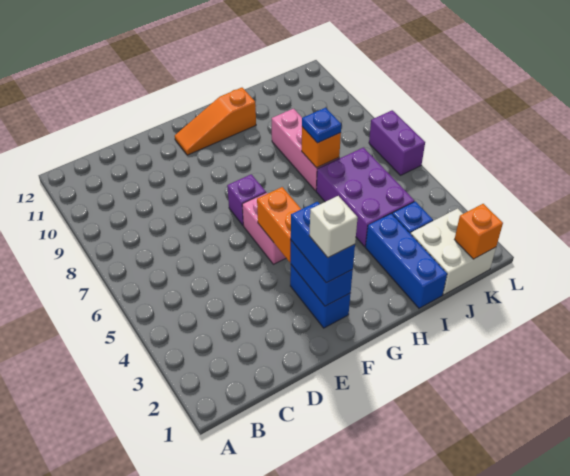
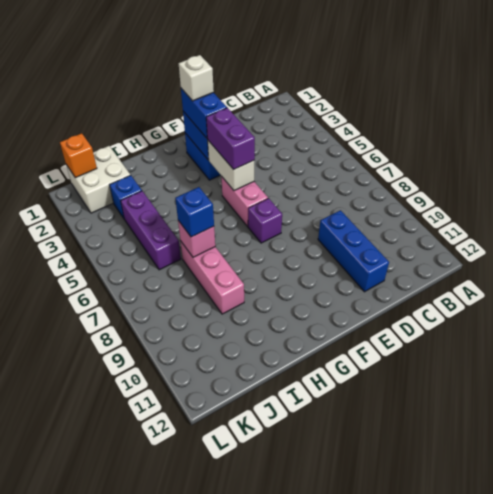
orange brick F4:F5 level 2 -> white brick F4:F5 level 2
orange slope F11:H11 level 1 top H -> none
blue brick I1:I3 level 1 -> blue brick D9:D11 level 1
purple brick I4:J6 level 1 -> purple brick J4:J6 level 1
orange brick I7 level 2 -> pink brick I7 level 2
blue plate I7 level 3 -> blue brick I7 level 3
purple brick L6:L7 level 1 -> purple brick F4:F5 level 3

